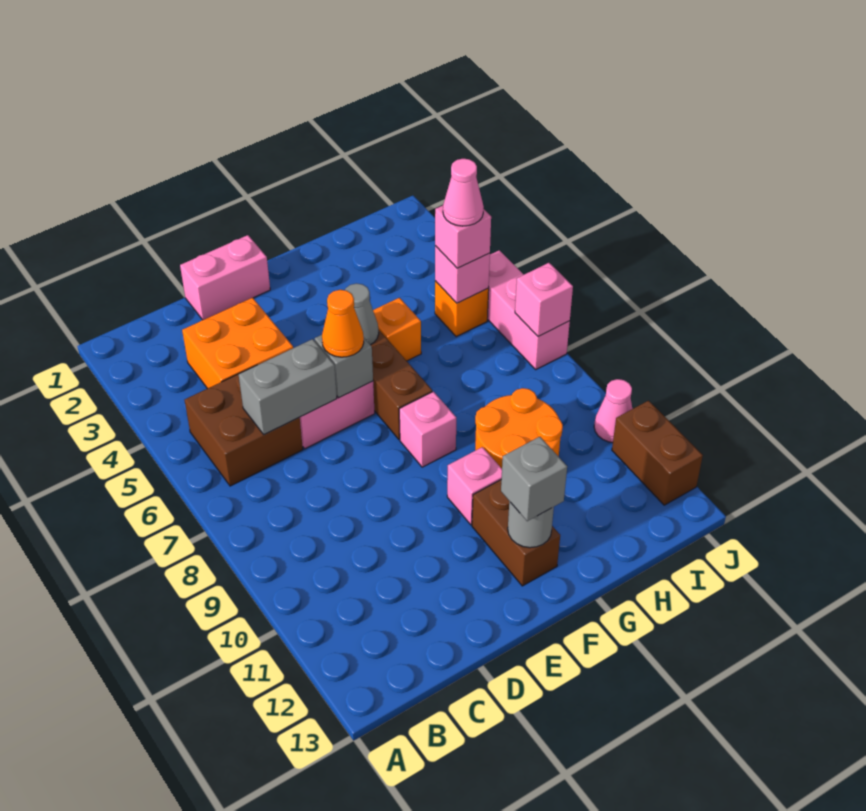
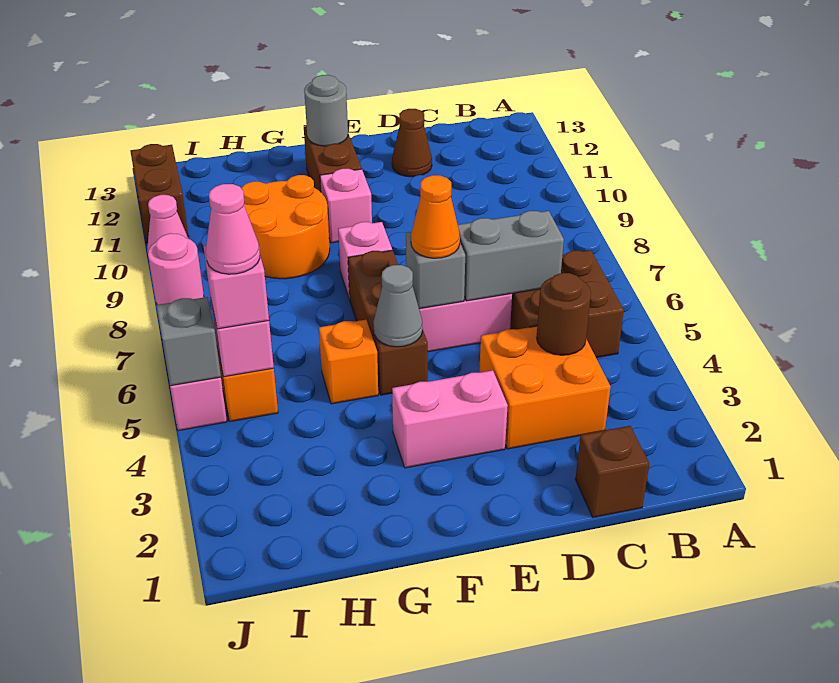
none -> brown brick C1 level 1
none -> brown round brick C4 level 2
pink brick D1:E1 level 1 -> pink brick E3:F3 level 1
none -> brown cone D12 level 1
grey brick F12 level 3 -> grey brick J5 level 2
pink brick J7 level 2 -> pink round brick J7 level 2

